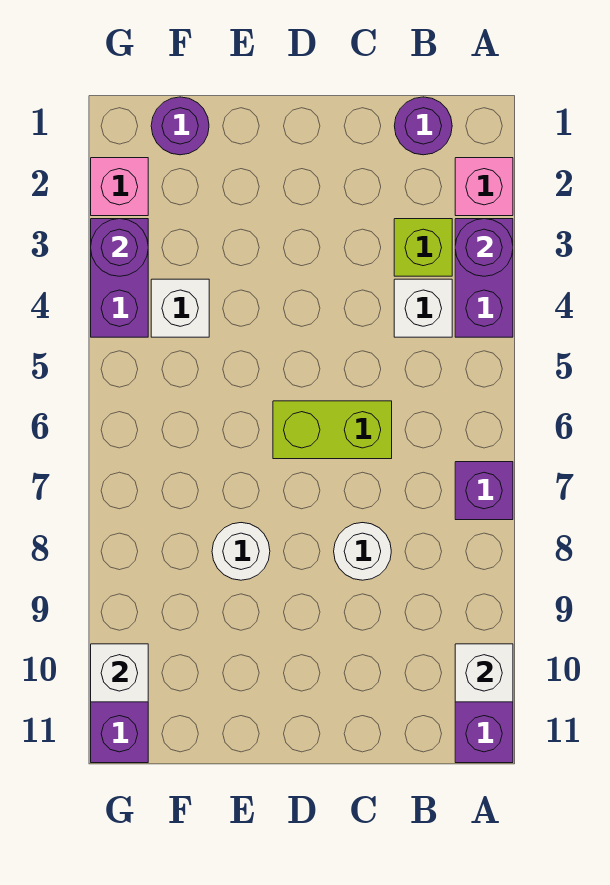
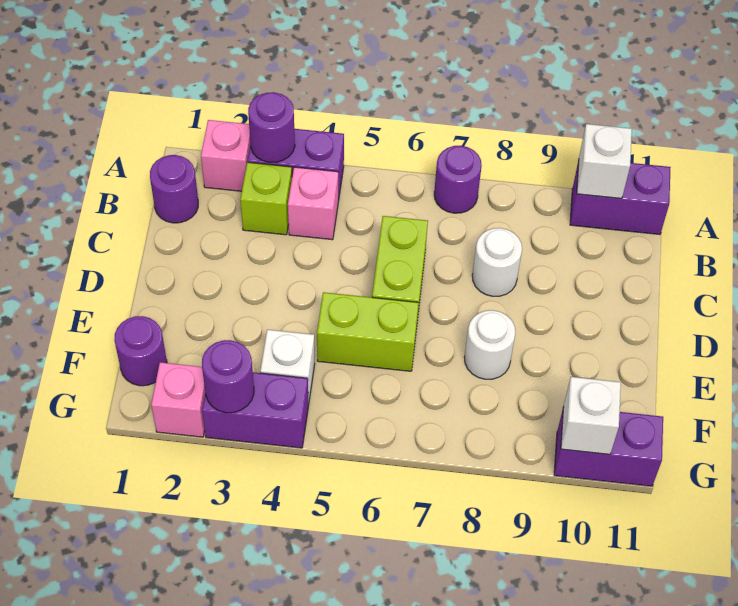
purple brick A7 level 1 -> purple round brick A7 level 1
white brick B4 level 1 -> pink brick B4 level 1
none -> lime brick E5:E6 level 1

